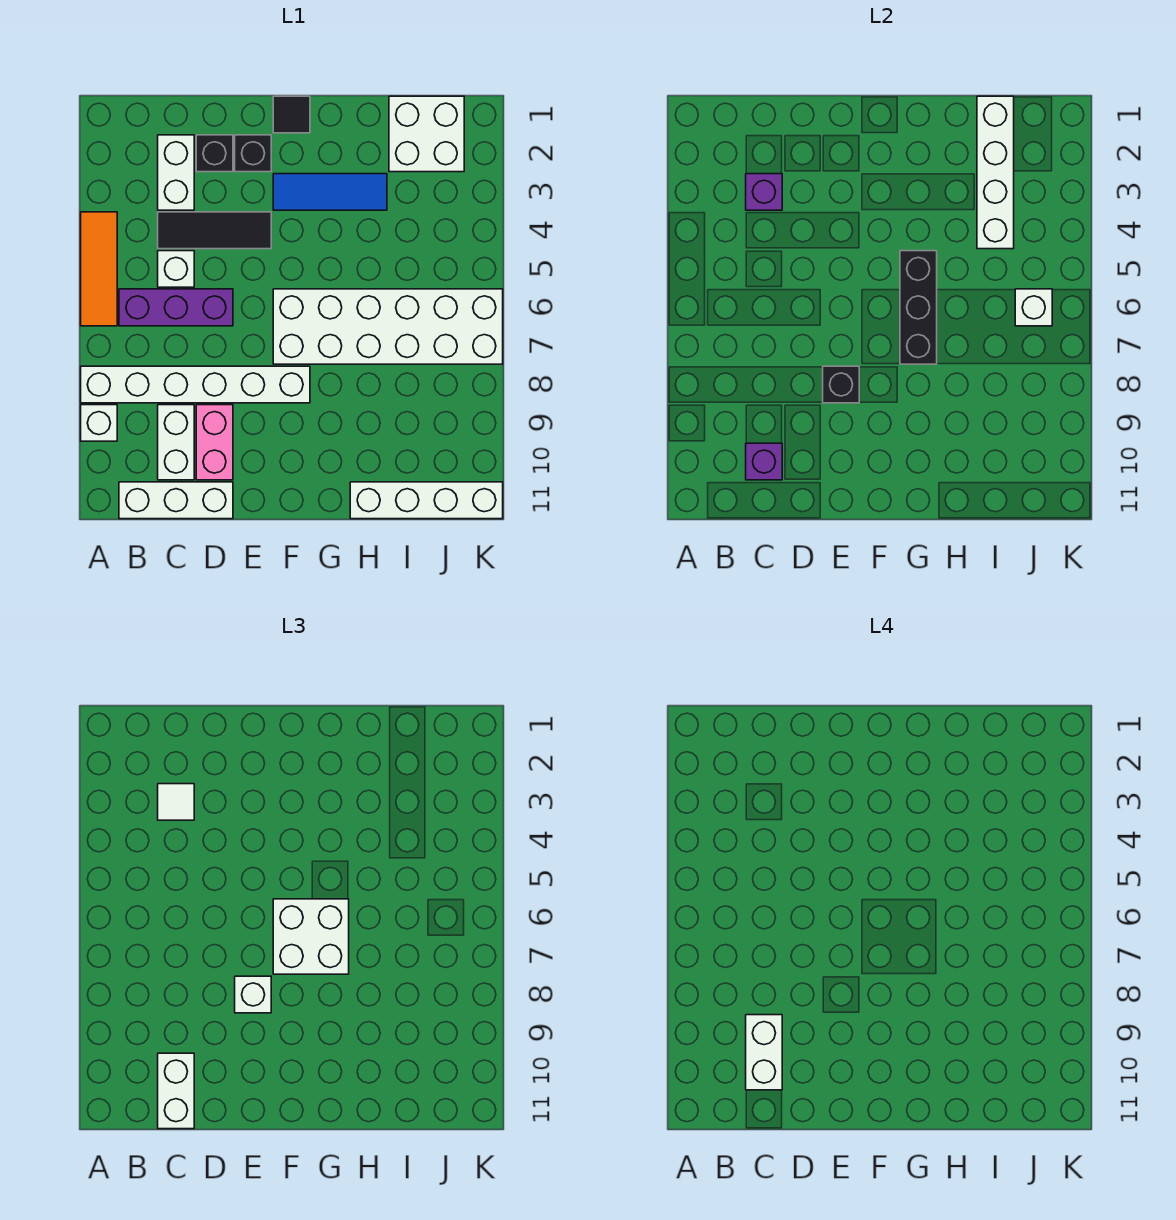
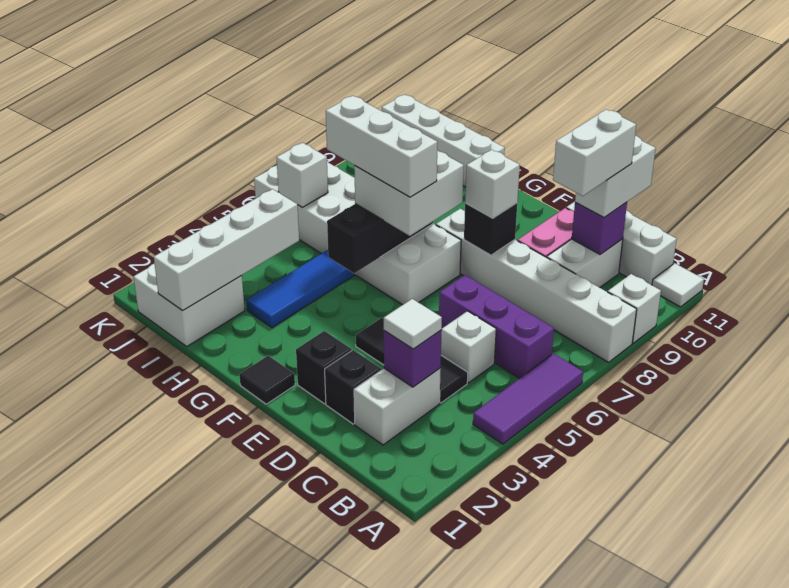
orange tile A4:A6 level 1 -> purple tile A4:A6 level 1
none -> white tile A11 level 1
blue tile F3:H3 level 1 -> blue tile H3:H5 level 1
none -> white brick F6:H6 level 4

